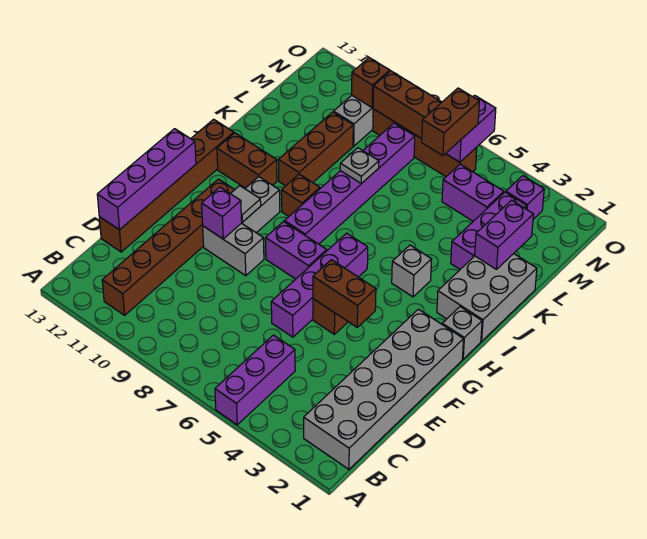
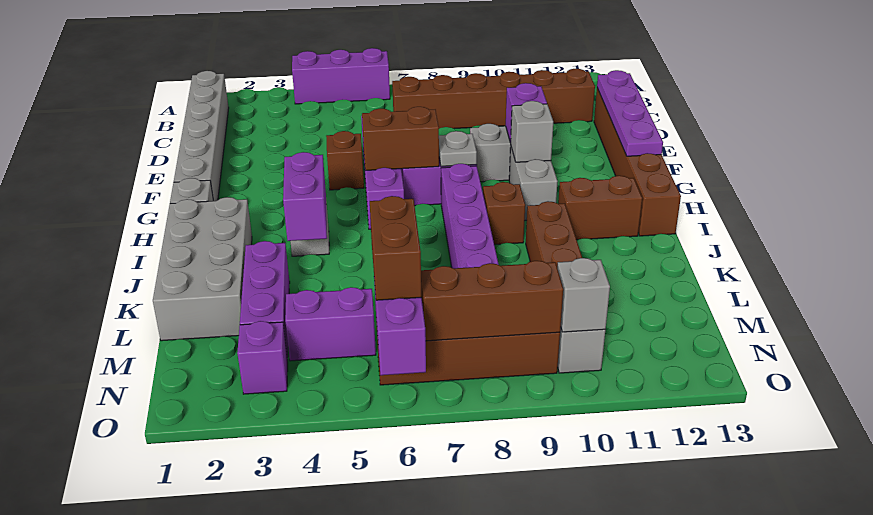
purple brick A5:C5 level 1 -> purple brick A4:A6 level 1
grey brick B1:G2 level 1 -> grey brick B1:G1 level 1
brown brick B11:G11 level 1 -> brown brick C7:C12 level 1
purple brick D13:G13 level 2 -> purple plate D13:G13 level 2
brown brick F4:F5 level 2 -> brown brick G6:G7 level 2
grey tile G10 level 2 -> grey brick G10 level 2
grey brick I1:K2 level 1 -> grey brick I1:L2 level 1
purple brick K2:L2 level 2 -> purple brick I4:J4 level 2
grey plate K8 level 2 -> grey plate G8 level 2
brown brick N10 level 2 -> grey brick N10 level 2

